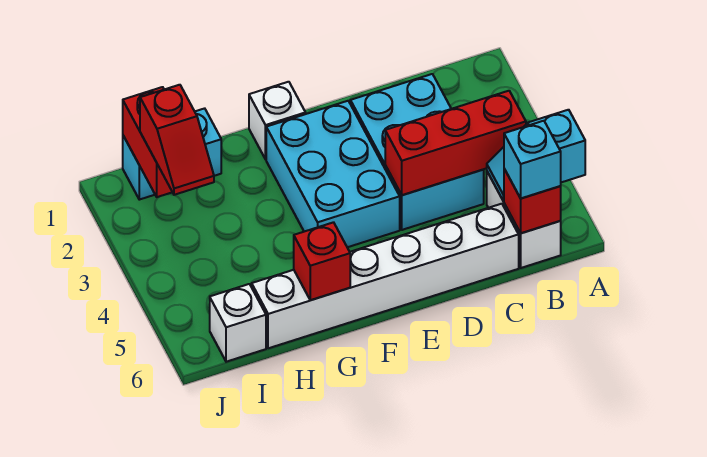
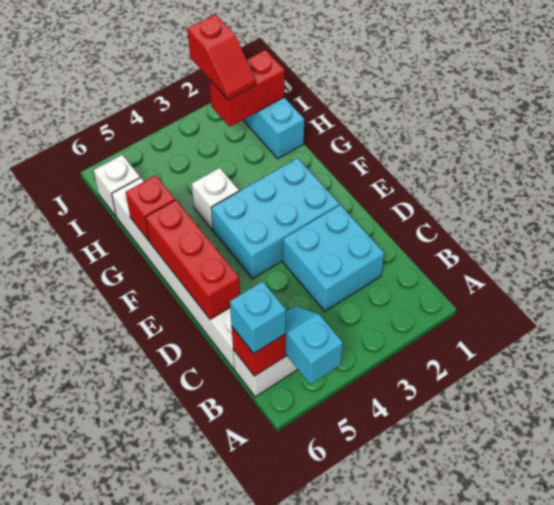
red brick B4:D4 level 2 -> red brick D6:F6 level 2
cyan brick C2:D4 level 1 -> cyan brick C2:D3 level 1
white brick F1 level 1 -> white brick G4 level 1
red slope I2:I3 level 3 top 2 -> red slope I2:J2 level 3 top J

